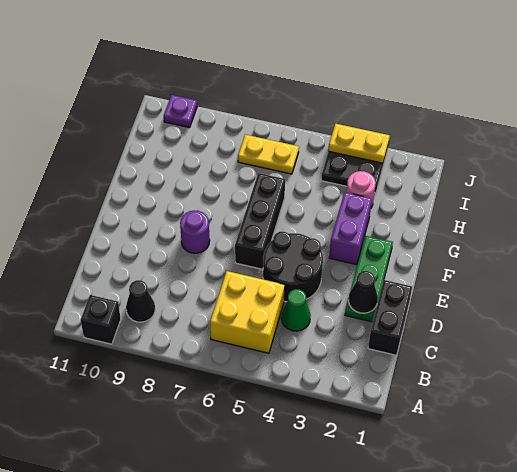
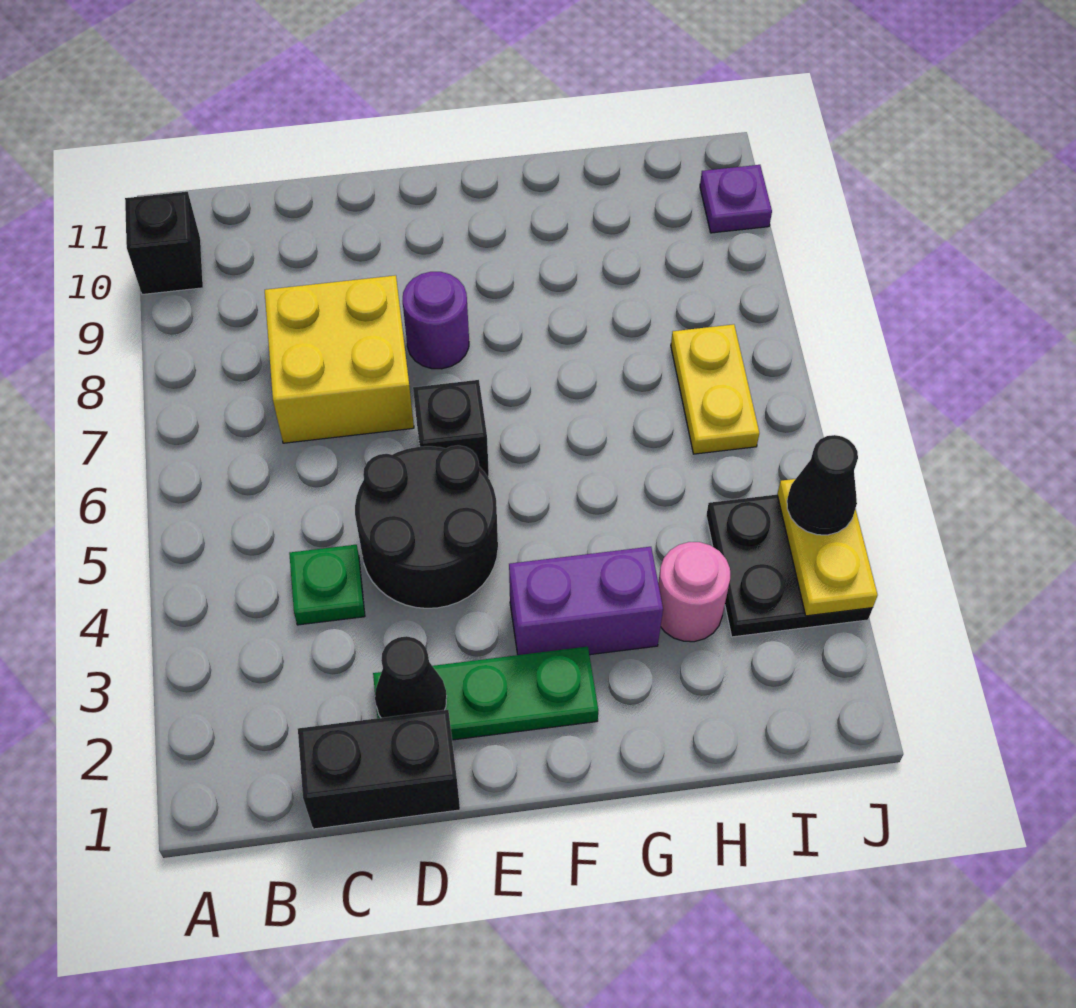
yellow brick B5:C6 level 1 -> yellow brick C7:D8 level 1
black cone B9 level 1 -> black cone J4 level 3
green cone C4 level 1 -> green plate C4 level 1
black brick E6:G6 level 1 -> black brick E6 level 1

